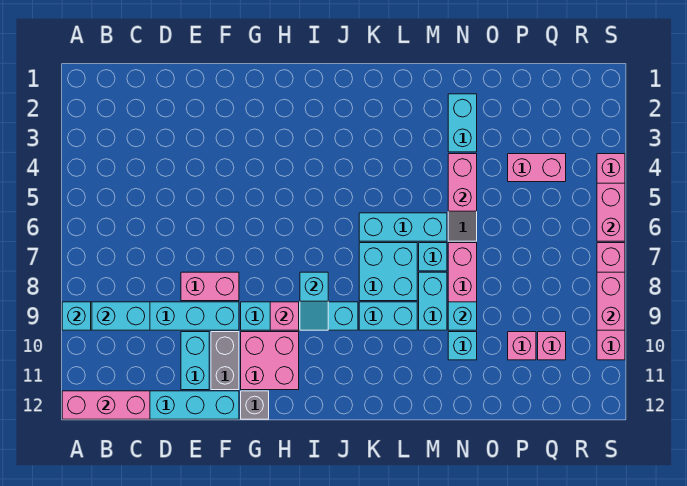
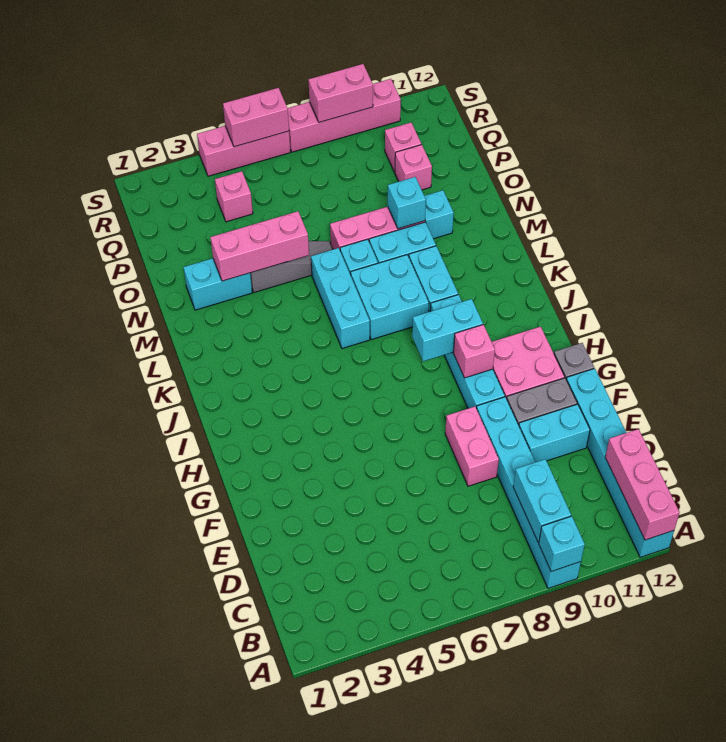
cyan slope I8:I9 level 2 top 8 -> cyan brick I8:I9 level 2
pink brick N4:N5 level 2 -> pink brick N3:N5 level 2
pink brick P4:Q4 level 1 -> pink brick Q4 level 1

